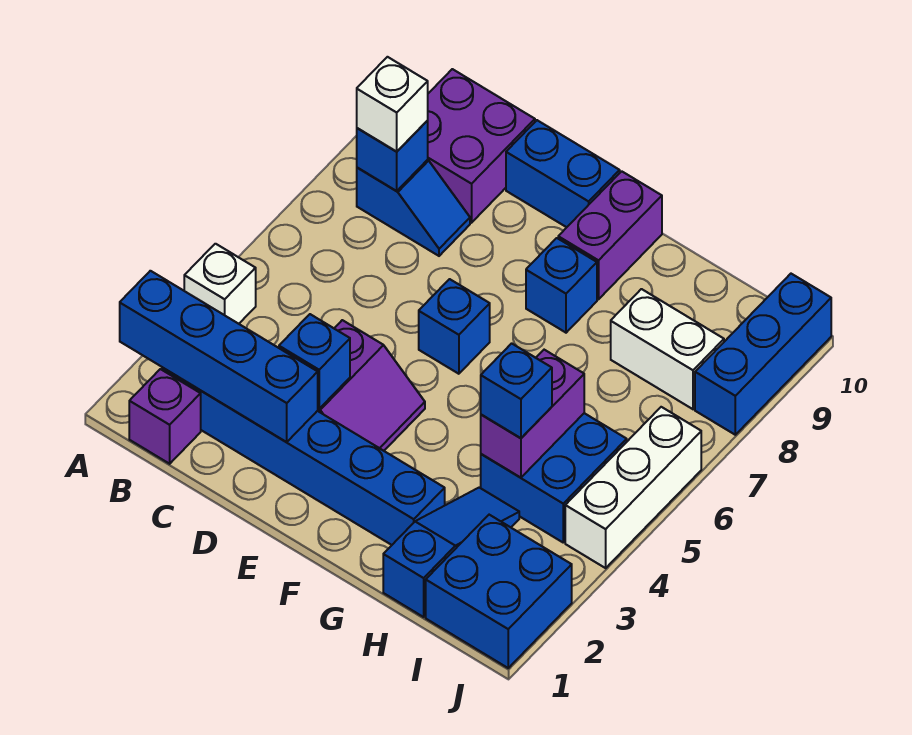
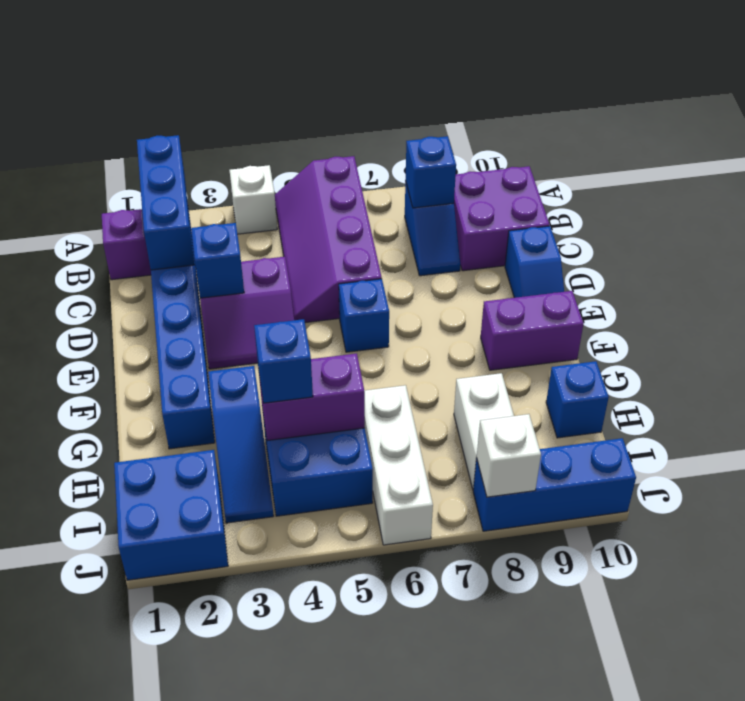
blue brick A2:D2 level 2 -> blue brick A2:C2 level 2
none -> purple slope A5:D6 level 1 top 6
white brick B8 level 3 -> white brick J8 level 2
blue brick D10:E10 level 1 -> blue slope D10:E10 level 1 top D
blue brick F8 level 1 -> blue brick H10 level 1
blue slope H1:H3 level 1 top 1 -> blue slope G3:I3 level 1 top G
white brick J4:J6 level 1 -> white brick H6:J6 level 1

